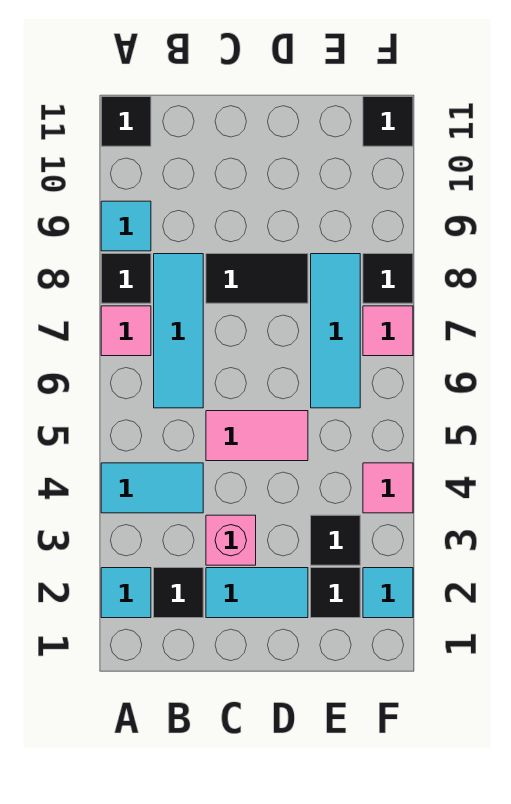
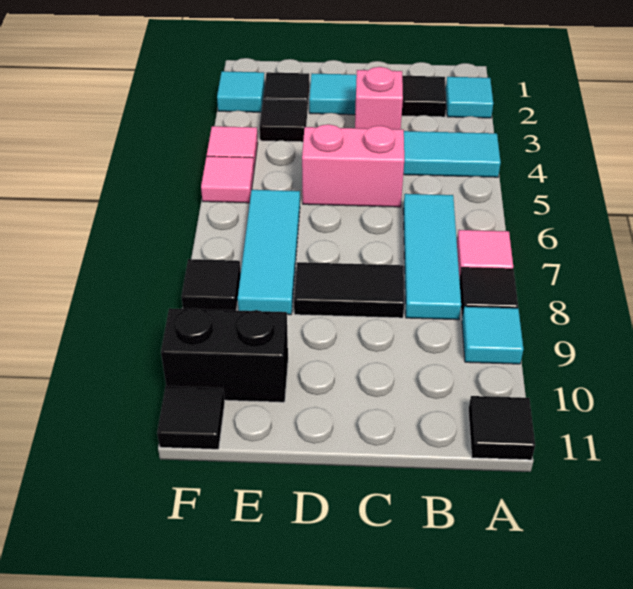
pink tile C5:D5 level 1 -> pink brick C5:D5 level 1
none -> black brick E10:F10 level 1
pink tile F7 level 1 -> pink tile F5 level 1

